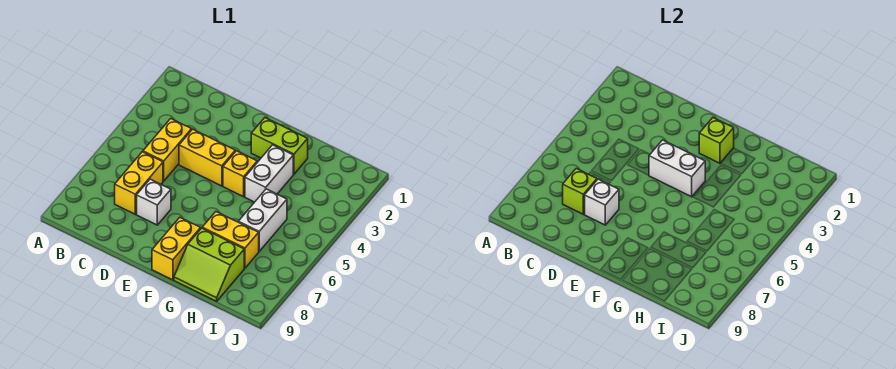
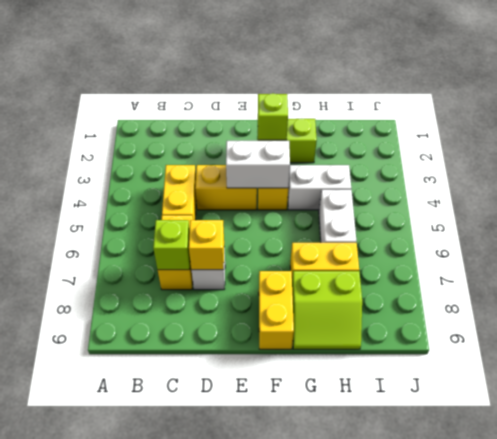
white brick D7 level 2 -> yellow brick D7 level 2
white brick G3:G4 level 1 -> white brick G4:H4 level 1

